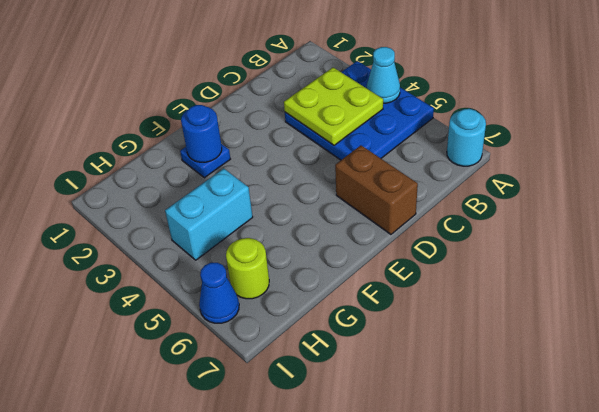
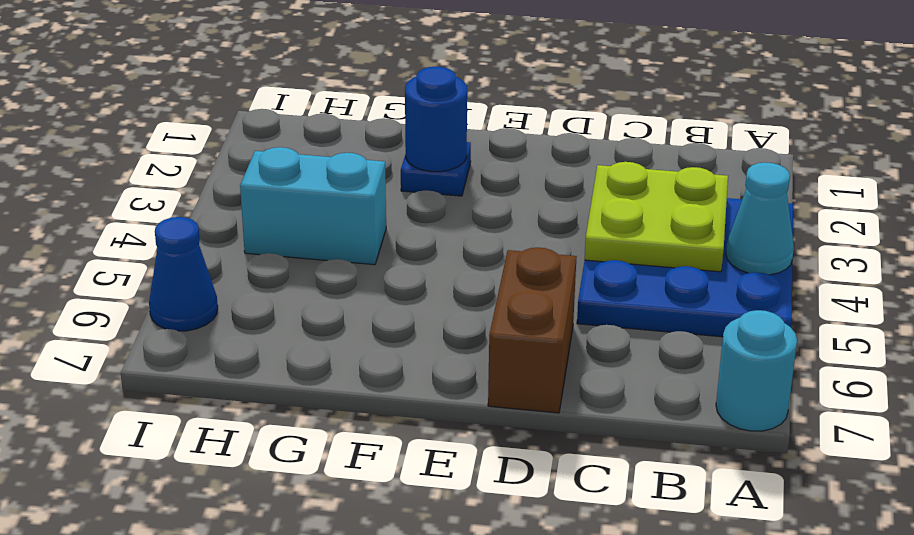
lime round brick H6 level 1 -> none

